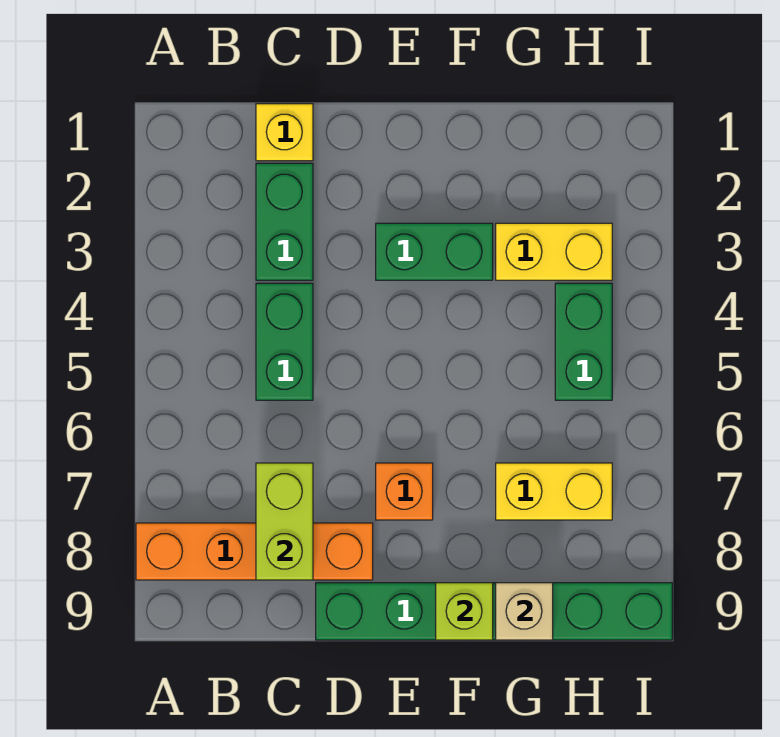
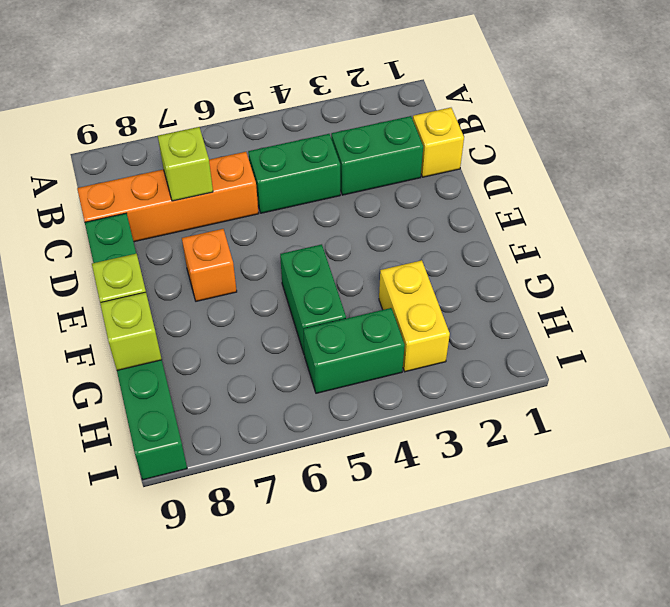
orange brick A8:D8 level 1 -> orange brick C6:C9 level 1
lime brick C7:C8 level 2 -> lime brick C7 level 2
green brick E3:F3 level 1 -> green brick F5:G5 level 1
yellow brick G7:H7 level 1 -> none
tan brick G9 level 2 -> lime brick G9 level 2

